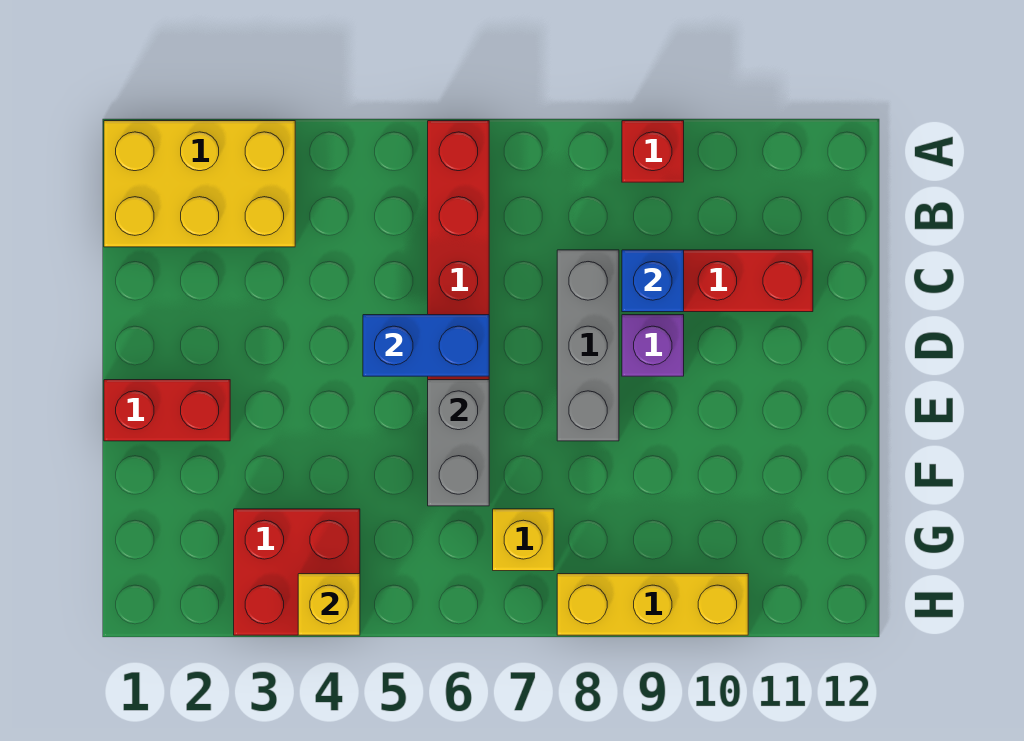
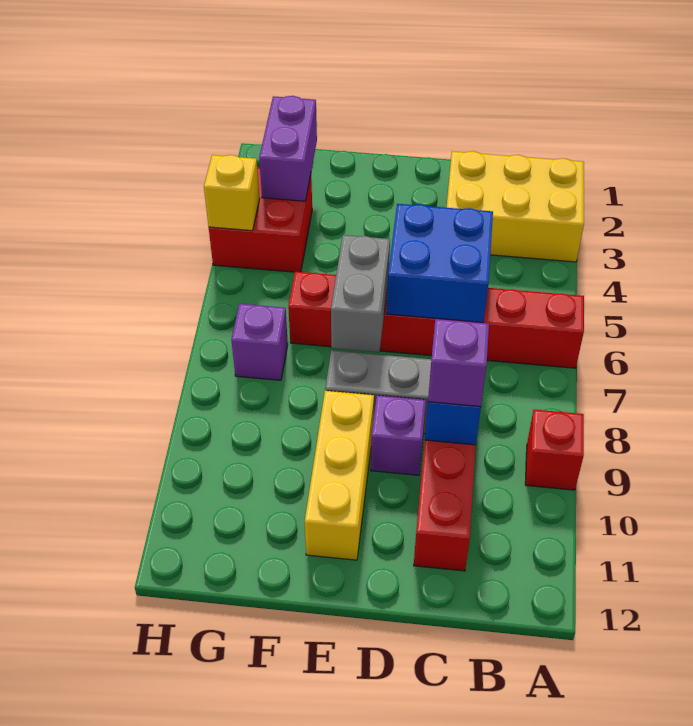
yellow brick A1:B3 level 1 -> yellow brick A2:C3 level 1
none -> purple brick C9 level 3
blue brick D5:D6 level 2 -> blue brick C5:D6 level 2
red brick E1:E2 level 1 -> none
grey brick E6:F6 level 2 -> grey brick E6:E7 level 2
none -> purple brick G2:G3 level 2
yellow brick G7 level 1 -> purple brick G7 level 1
yellow brick H8:H10 level 1 -> yellow brick E9:E11 level 1

